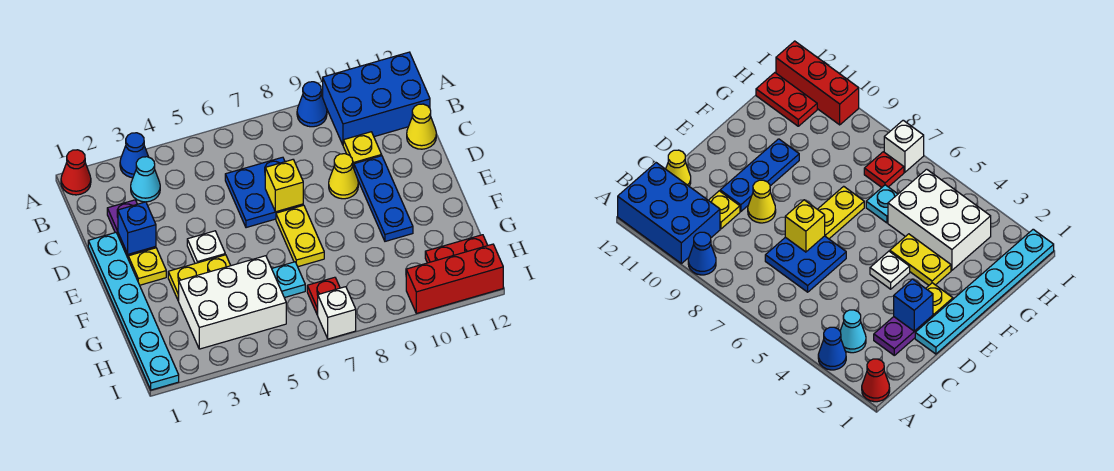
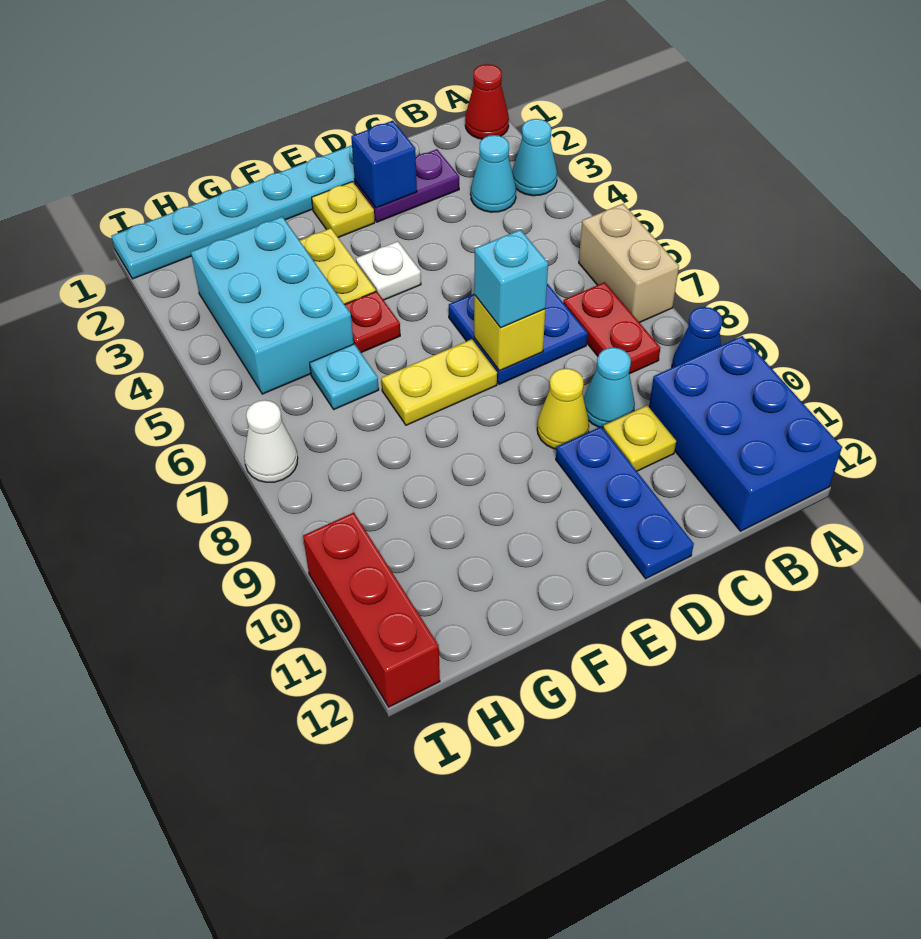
blue cone A3 level 1 -> cyan cone A3 level 1
none -> tan brick A6:A7 level 1
none -> cyan cone C9 level 1
yellow cone C12 level 1 -> none
none -> cyan brick D7 level 3
blue plate D10:F10 level 1 -> blue plate D10:D12 level 1
white brick G3:H5 level 1 -> cyan brick G3:H5 level 1
red plate H7 level 1 -> red plate F5 level 1
red plate H11:H12 level 1 -> red plate B7:B8 level 1
white brick I7 level 1 -> white cone I7 level 1

